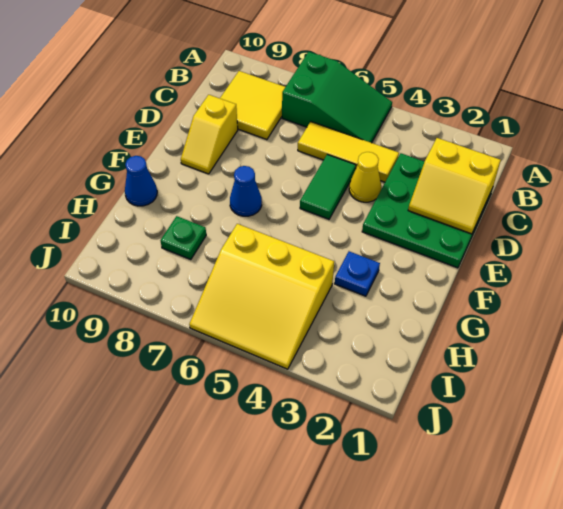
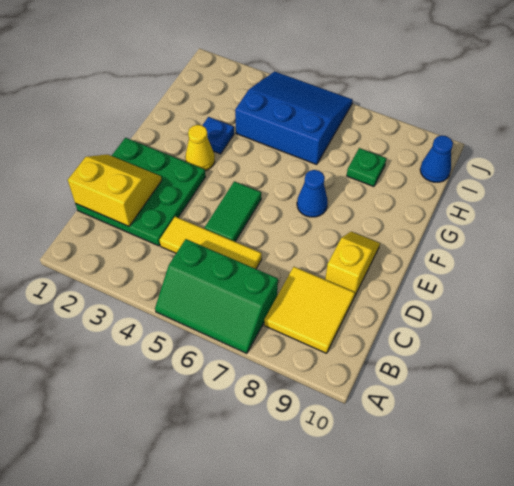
green slope A5:B7 level 1 top 7 -> green slope A5:B7 level 1 top B
yellow cone D4 level 1 -> yellow cone F3 level 1
blue cone G10 level 1 -> blue cone I10 level 1
yellow slope H4:J6 level 1 top H -> blue slope H4:J6 level 1 top H

